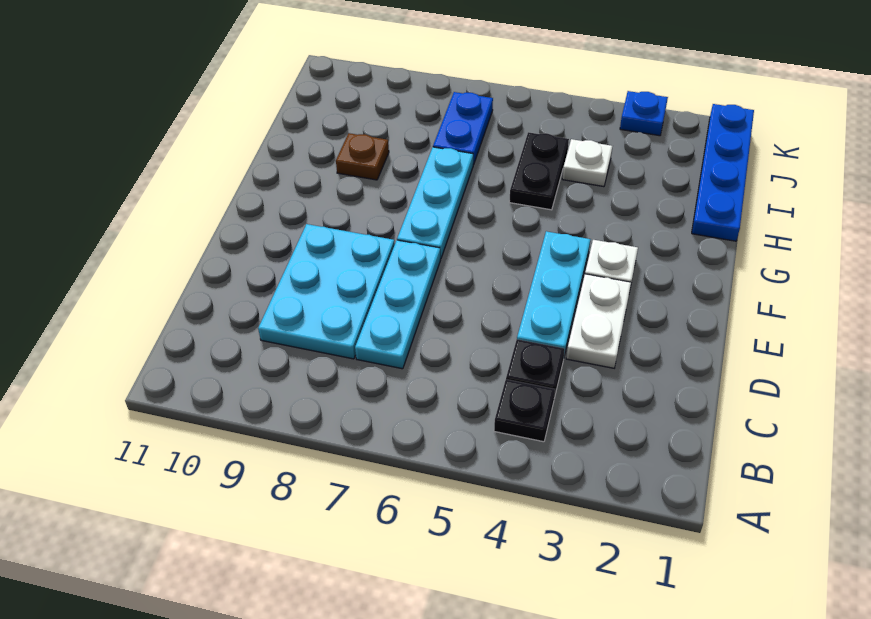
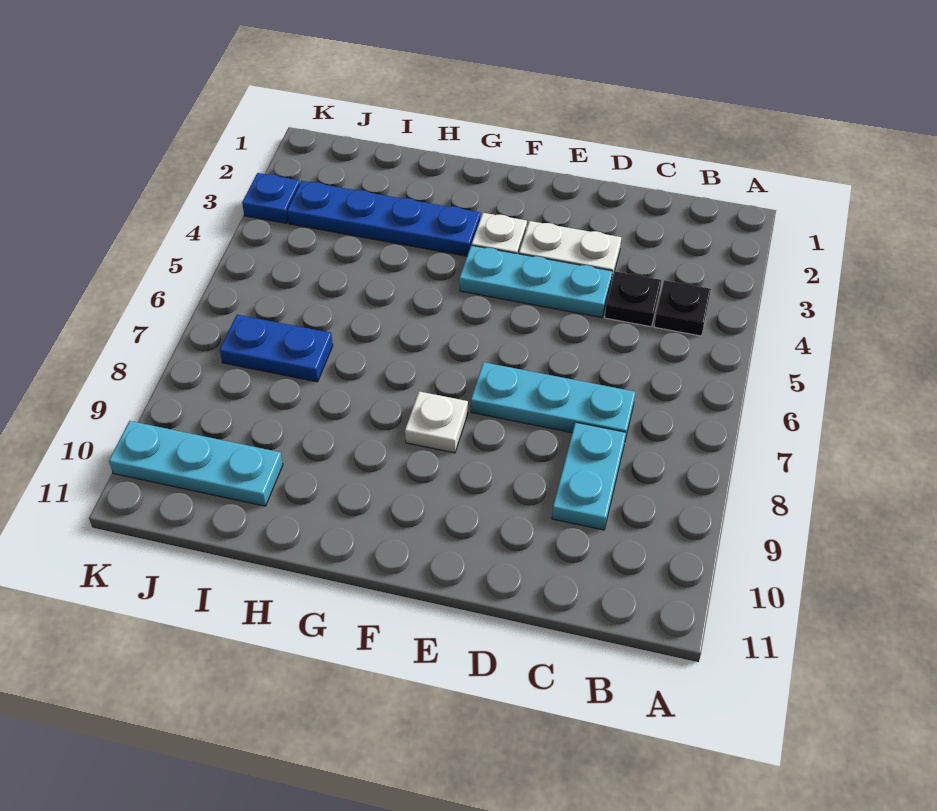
cyan plate C8:E9 level 1 -> cyan plate C8:C9 level 1
cyan plate F7:H7 level 1 -> cyan plate I10:K10 level 1
blue plate H1:K1 level 1 -> blue plate G3:J3 level 1
black plate H5:I5 level 1 -> none
brown plate H9 level 1 -> none
white plate I4 level 1 -> white plate F8 level 1

